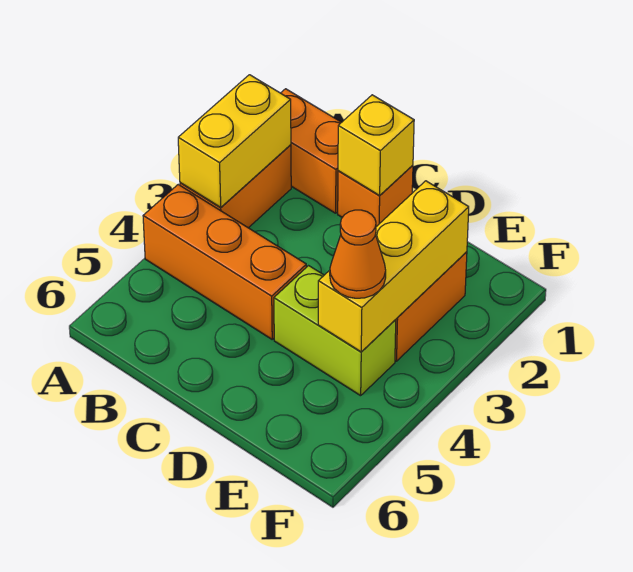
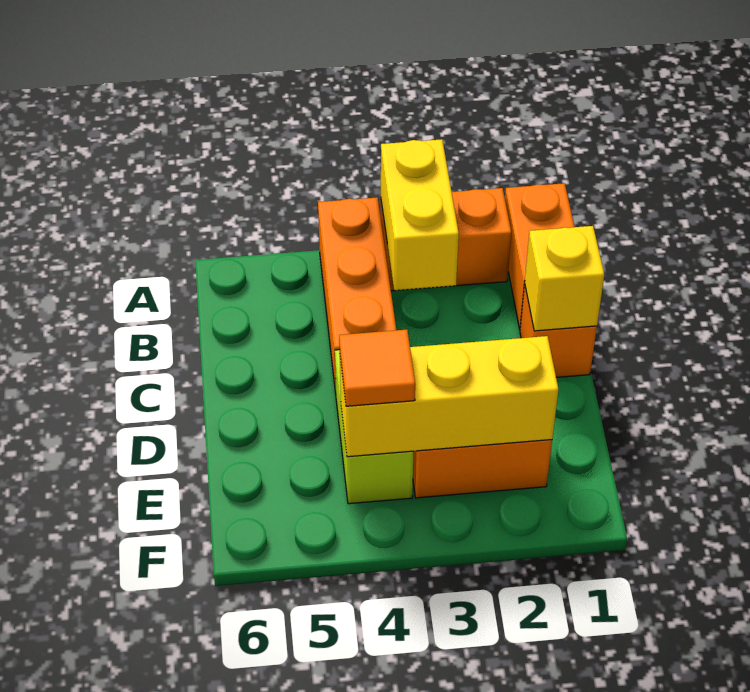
yellow brick A2:A3 level 2 -> yellow brick A3:B3 level 2
orange cone E4 level 3 -> orange tile E4 level 3

